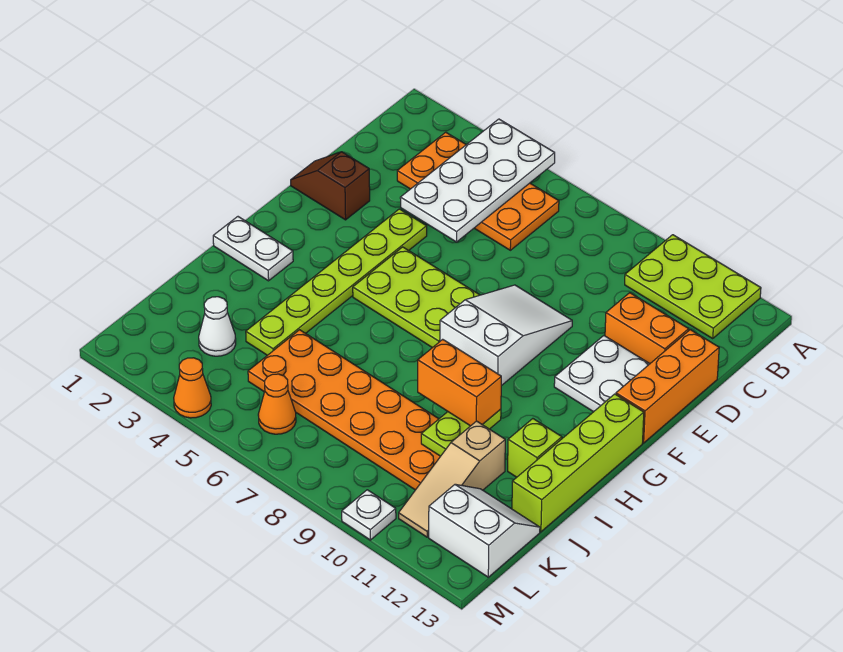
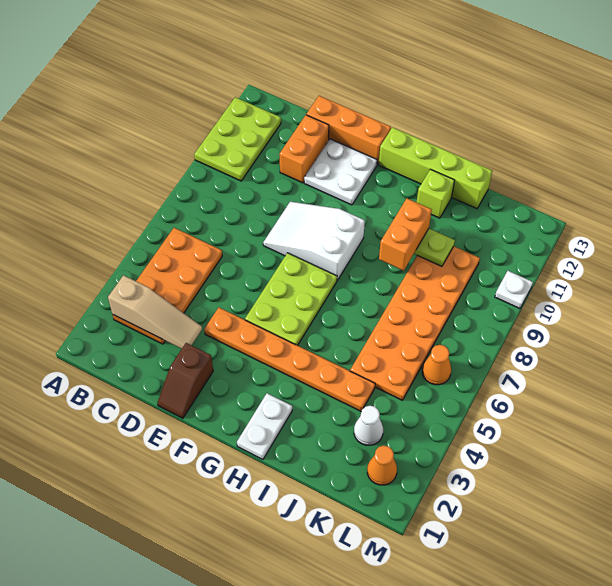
white plate A4:D5 level 2 -> none
lime plate E4:J4 level 1 -> orange plate E4:J4 level 1
tan slope J11:L11 level 1 top J -> tan slope B3:D3 level 2 top B
white slope K12:L13 level 1 top L -> none
orange cone M4 level 1 -> orange cone L2 level 1

